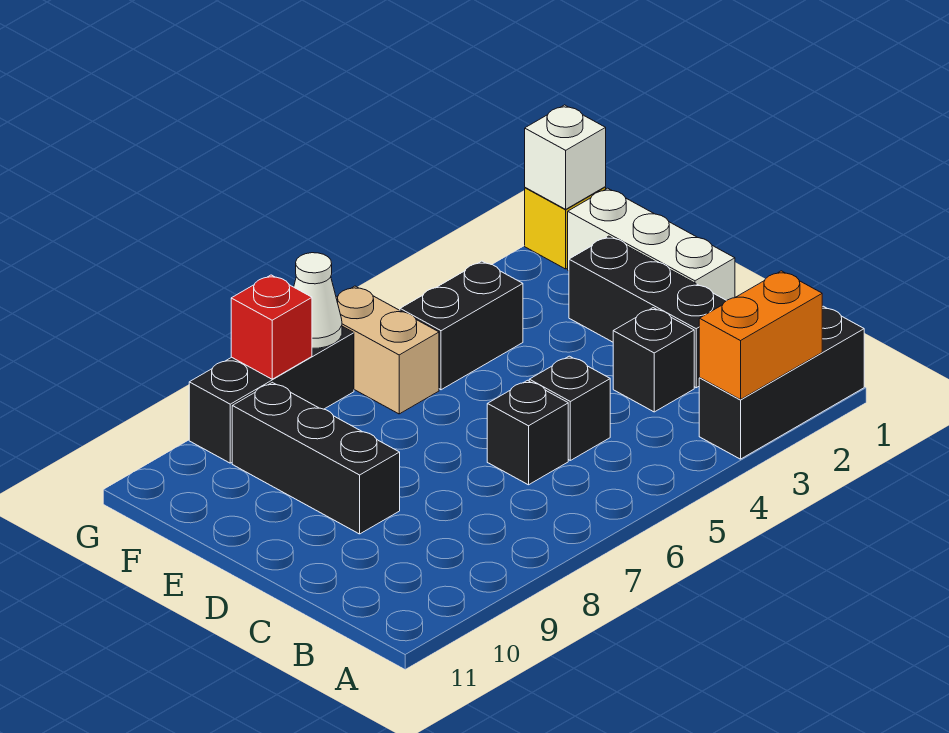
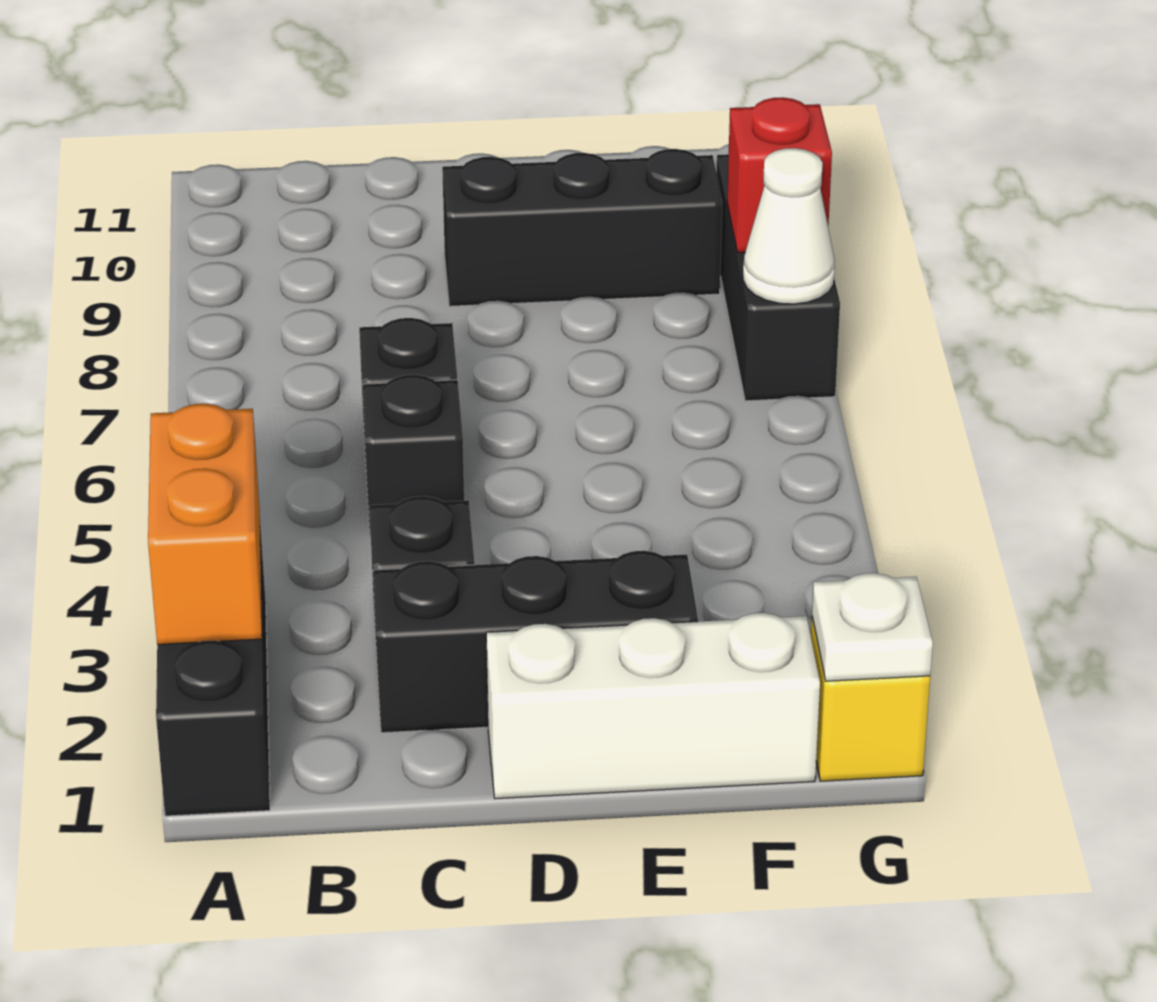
black brick F4:F5 level 1 -> none
tan brick F6:G6 level 1 -> none
white brick G1 level 2 -> white plate G1 level 2

